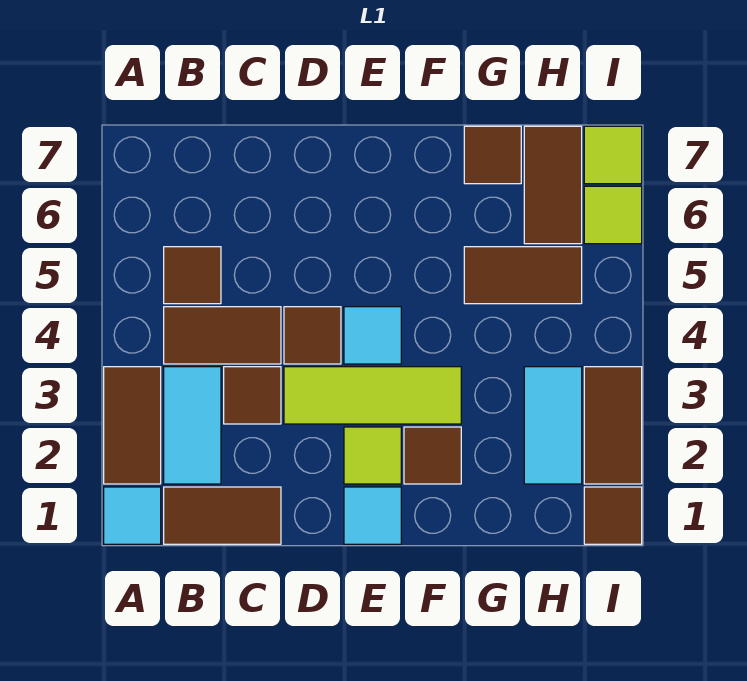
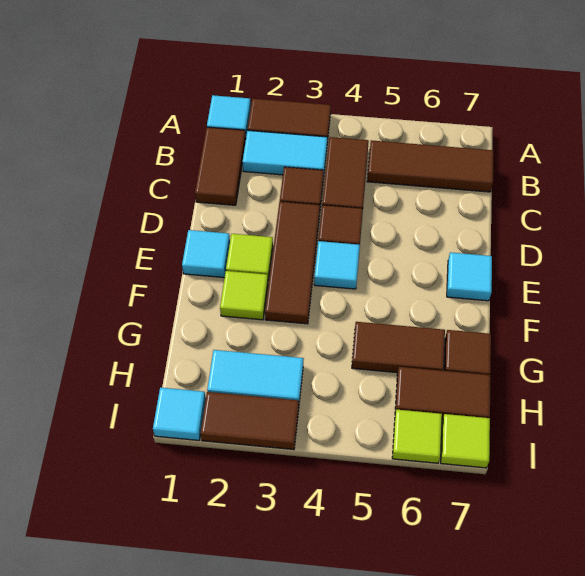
brown tile B5 level 1 -> brown tile B5:B7 level 1
lime tile D3:F3 level 1 -> brown tile D3:F3 level 1
none -> cyan tile E7 level 1
brown tile F2 level 1 -> lime tile F2 level 1
brown tile G5:H5 level 1 -> brown tile G5:G6 level 1
brown tile I1 level 1 -> cyan tile I1 level 1

